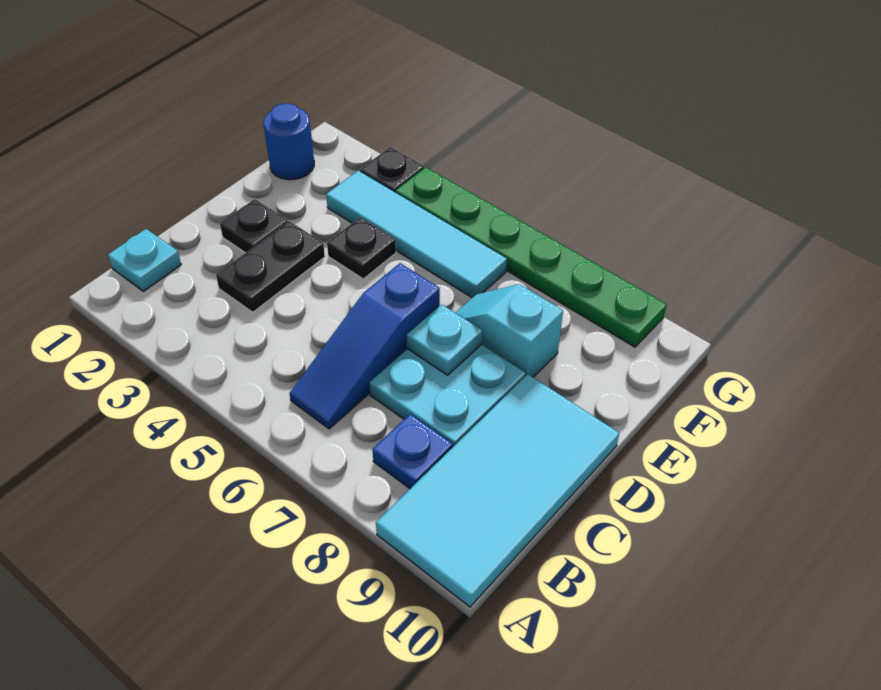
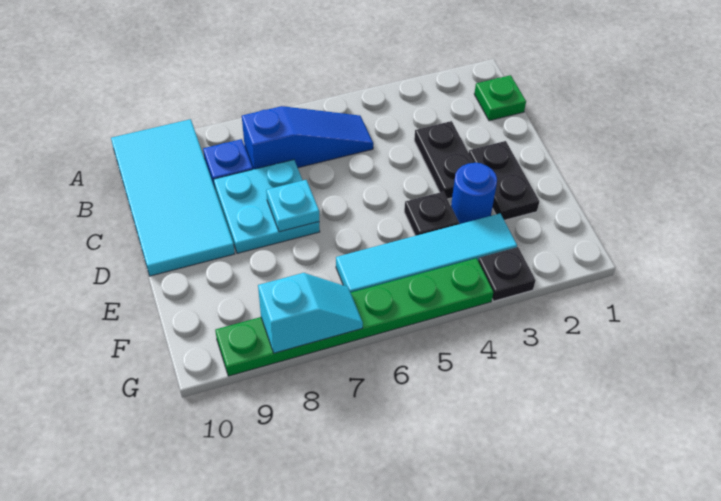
cyan plate B1 level 1 -> green plate B1 level 1
blue slope B6:D6 level 1 top D -> blue slope B5:B7 level 1 top 7
black plate D2 level 1 -> black plate D2:E2 level 1
cyan slope E7:E8 level 1 top 8 -> cyan slope G7:G8 level 2 top 8
blue round brick F1 level 1 -> blue round brick E3 level 1

